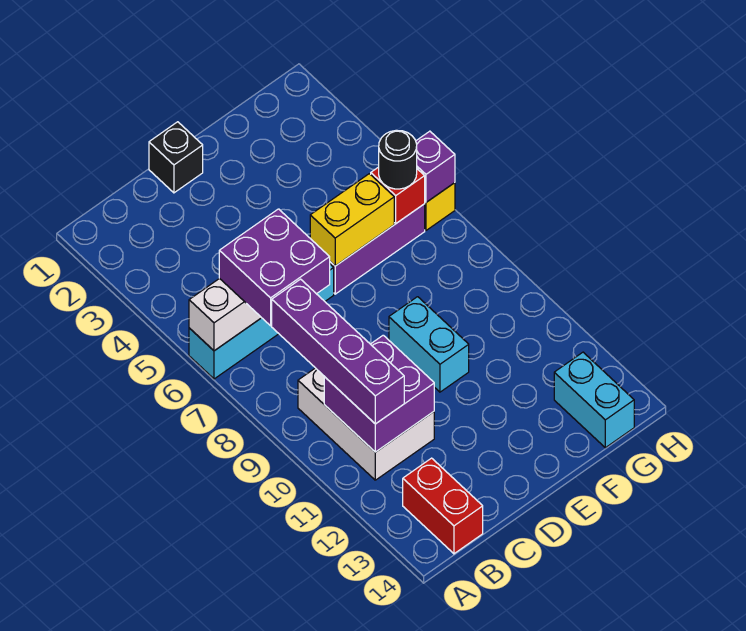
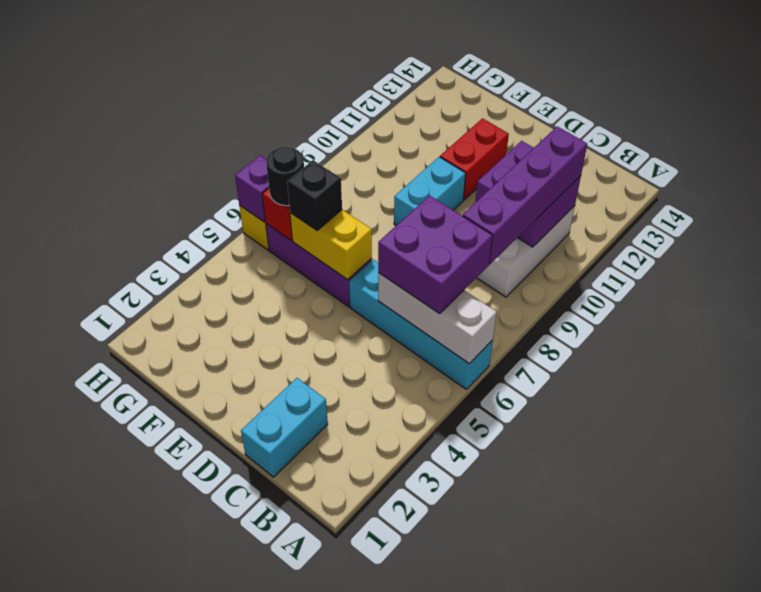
red brick B13:B14 level 1 -> red brick E11:E12 level 1
black brick D1 level 1 -> black brick F6 level 3
cyan brick G13:G14 level 1 -> cyan brick C1:C2 level 1

